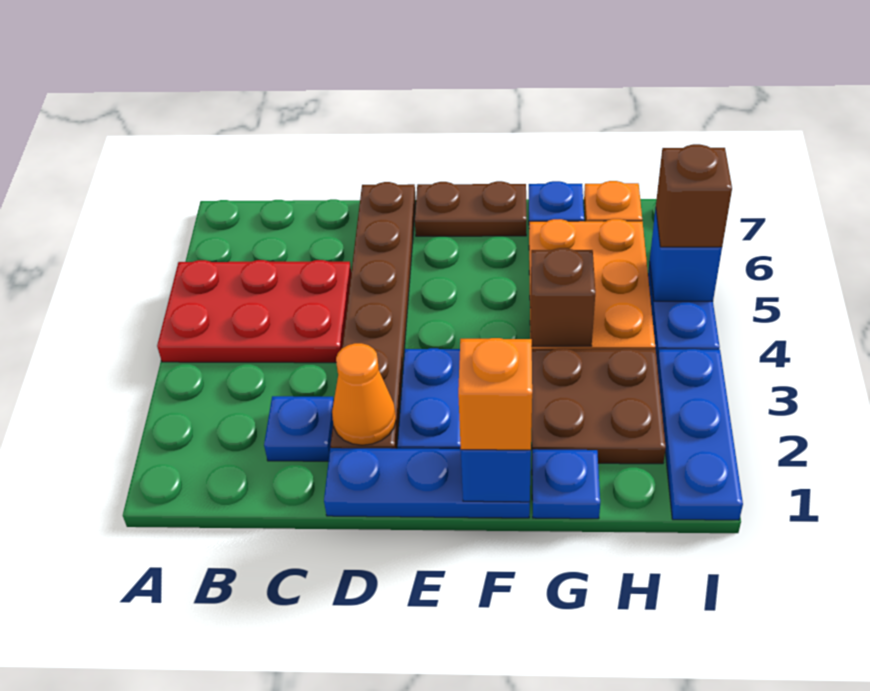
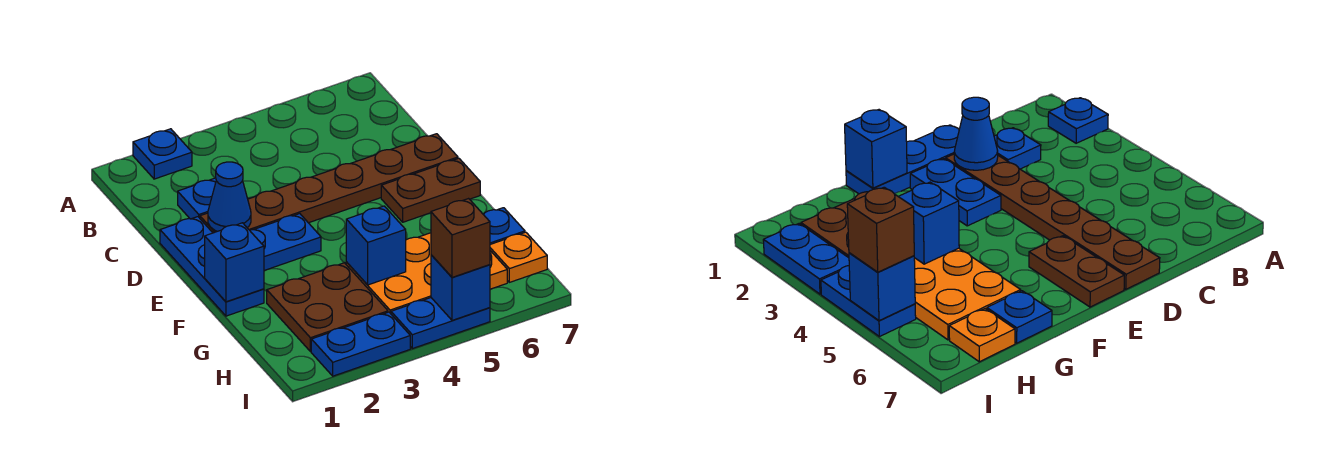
red plate A4:C5 level 1 -> none
orange cone D2 level 2 -> blue cone D2 level 2
brown plate E7:F7 level 1 -> brown plate E6:E7 level 1
orange brick F1 level 3 -> none
blue plate G1 level 1 -> blue plate A2 level 1
brown brick G4 level 2 -> blue brick G4 level 2
blue plate I1:I3 level 1 -> blue plate I2:I3 level 1

